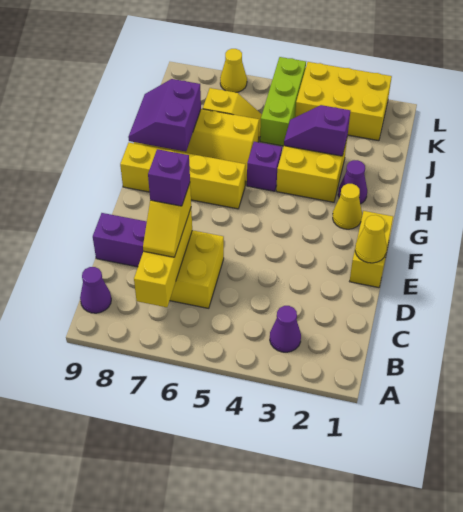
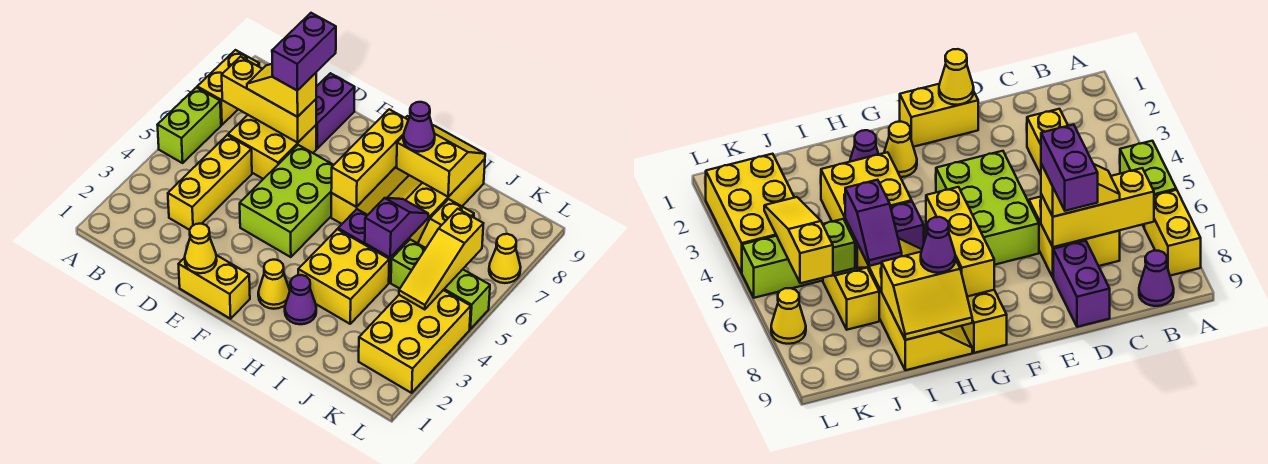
none -> lime brick A5:A6 level 1
none -> yellow brick A7:A8 level 1
purple cone B3 level 1 -> purple cone H8 level 3
none -> yellow brick C3:C5 level 1
purple brick D7 level 4 -> purple brick D7:D8 level 4
none -> lime brick E4:F6 level 1
none -> yellow brick G6:G8 level 2
purple slope H8:I9 level 2 top 8 -> yellow slope H8:I9 level 2 top 8
purple slope I3:I4 level 2 top 3 -> purple slope I5:I6 level 2 top 5
none -> yellow slope K4:K6 level 2 top 6

